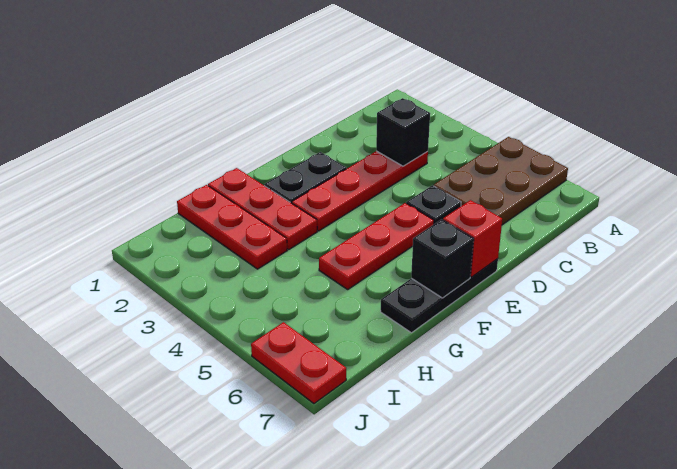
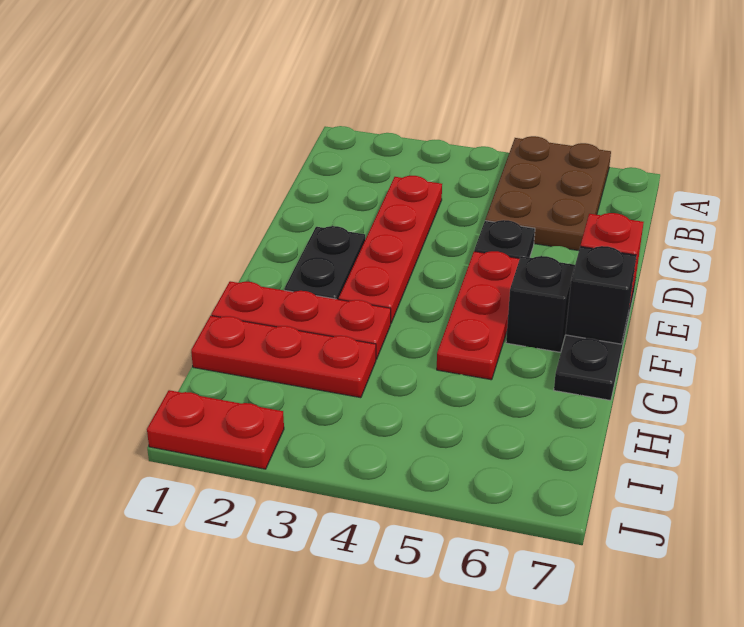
black brick C3 level 2 -> black brick F6 level 1
red plate J6:J7 level 1 -> red plate J1:J2 level 1

